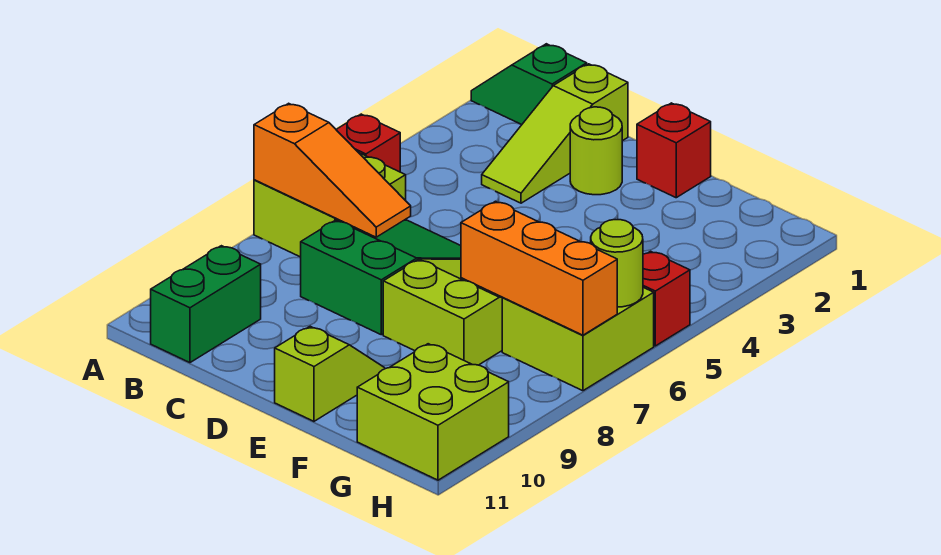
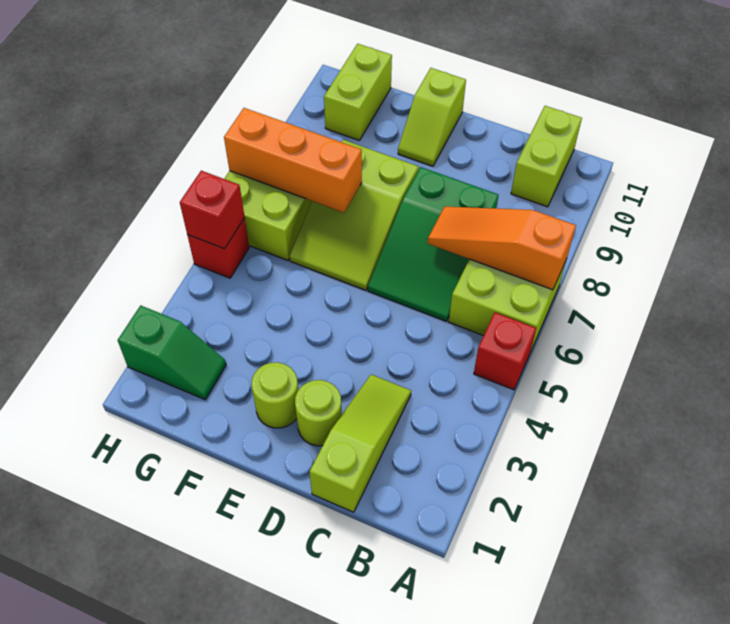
green slope A1:B1 level 1 top B -> green slope G2:H2 level 1 top H
green brick B10:B11 level 1 -> lime brick B10:B11 level 1
red brick E1 level 1 -> red brick H5 level 2
lime brick G10:H11 level 1 -> lime brick G10:G11 level 1
lime round brick H6 level 2 -> lime round brick E2 level 1

